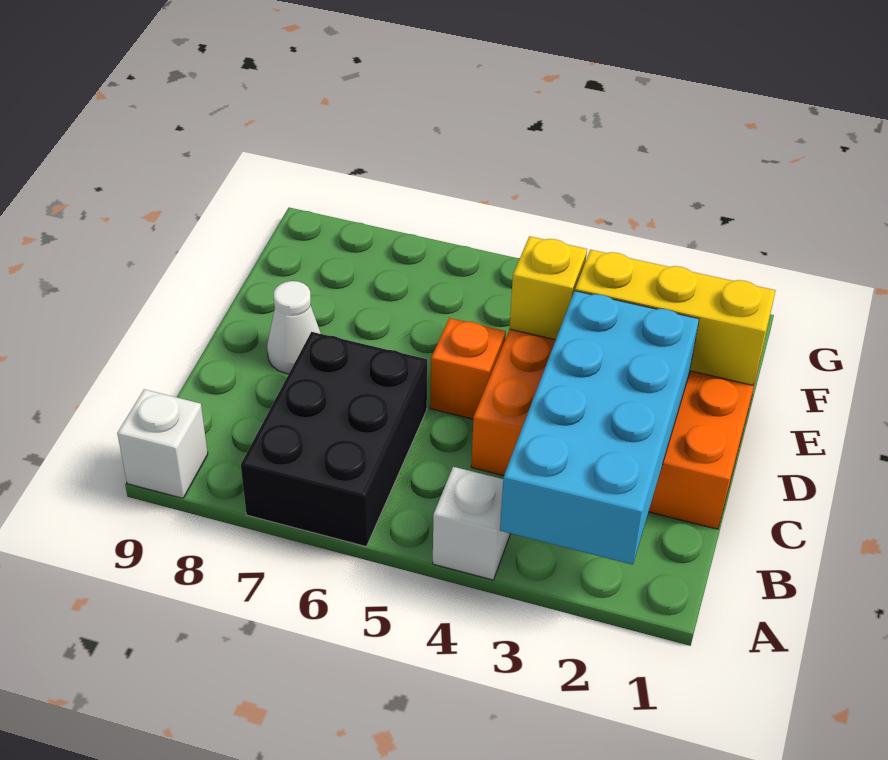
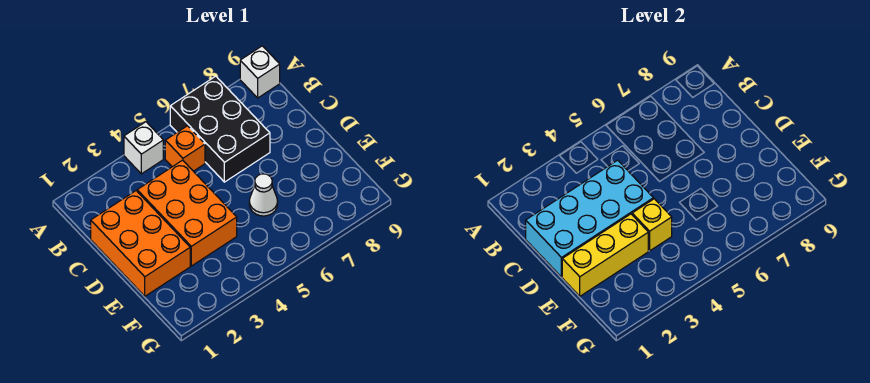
cyan brick A2:D3 level 2 -> cyan brick C1:D4 level 2
orange brick D5 level 1 -> orange brick B5 level 1
white cone D8 level 1 -> white cone E6 level 1

